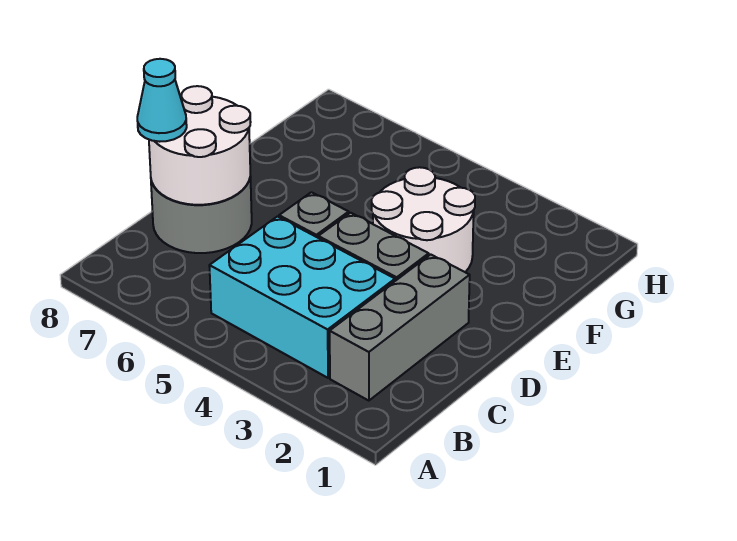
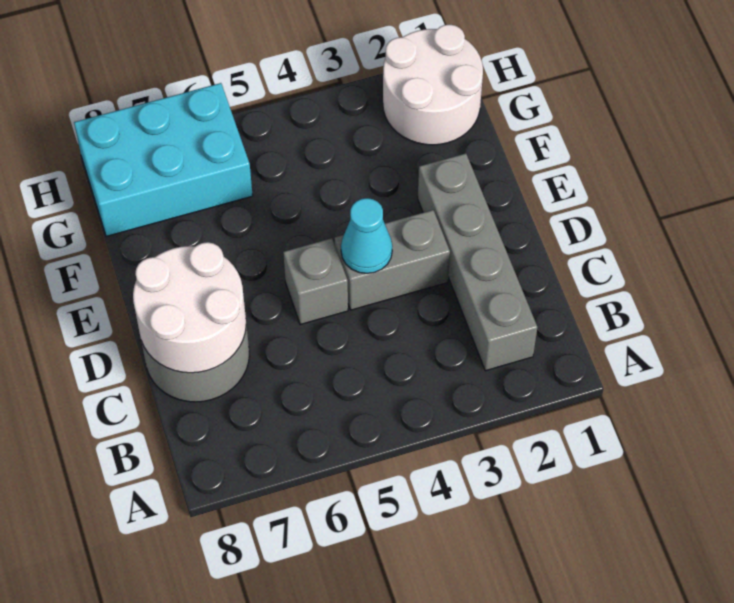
grey brick B2:D2 level 1 -> grey brick B2:E2 level 1
cyan brick B3:C5 level 1 -> cyan brick G6:H8 level 1
cyan cone C8 level 3 -> cyan cone D4 level 2
white round brick E3:F4 level 1 -> white round brick G1:H2 level 1

